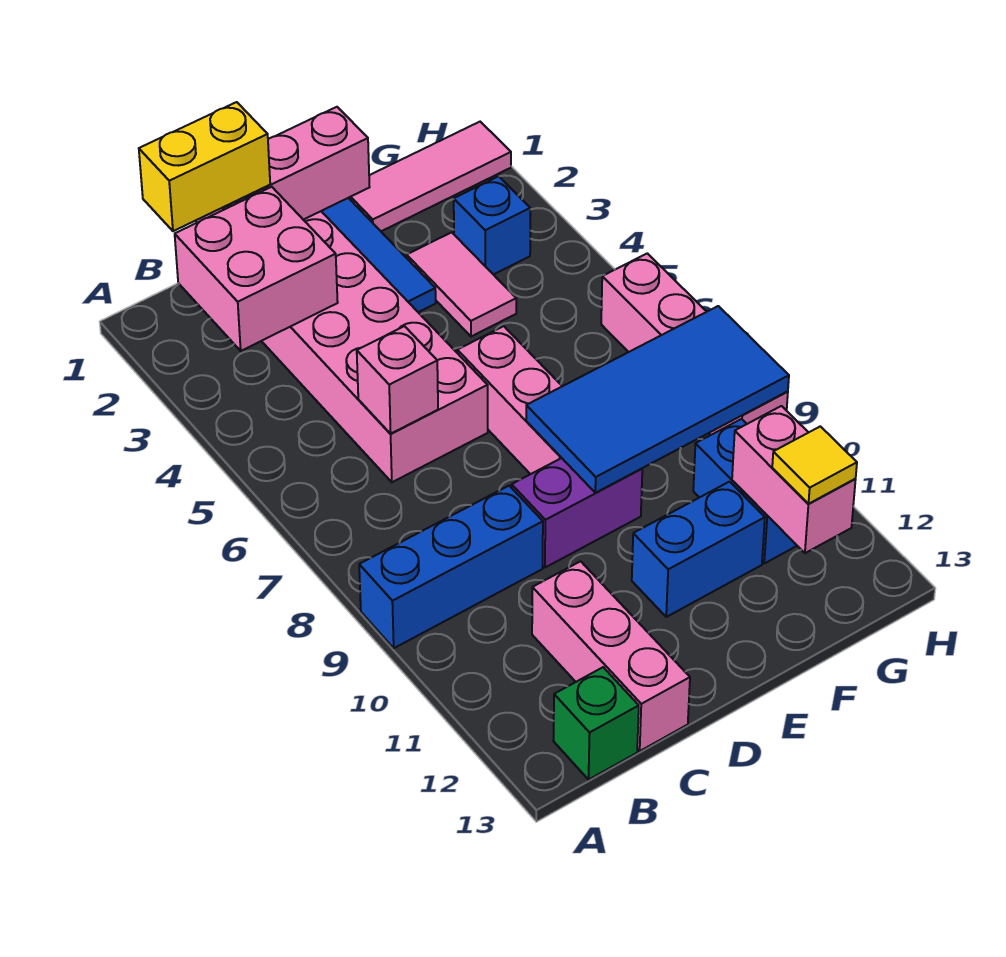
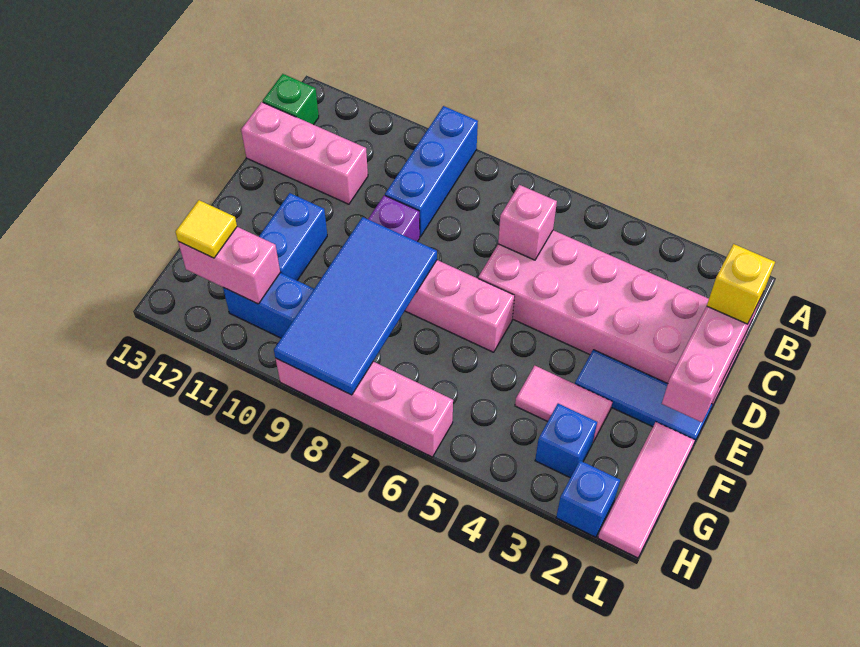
yellow brick B1:C1 level 3 -> yellow brick C1 level 3
pink brick B2:C3 level 2 -> none
none -> blue brick H2 level 1

